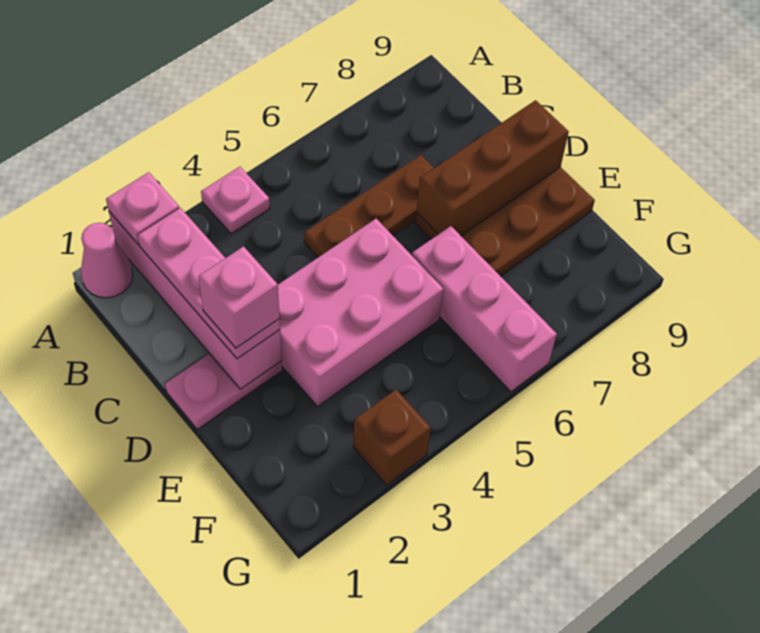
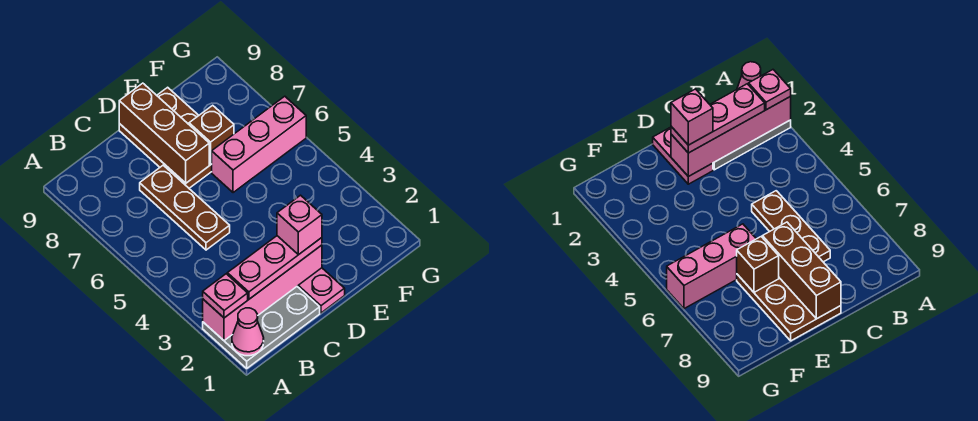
pink plate A4 level 1 -> none
pink brick D3:E5 level 1 -> none
brown brick G3 level 1 -> brown brick E7 level 2

